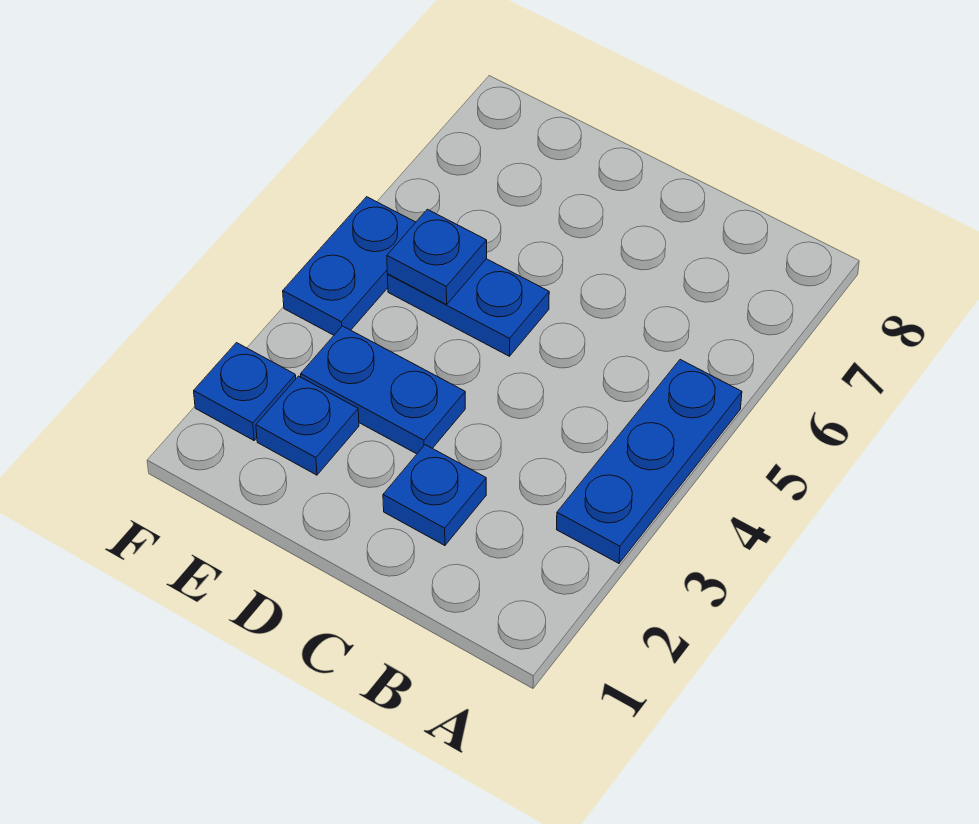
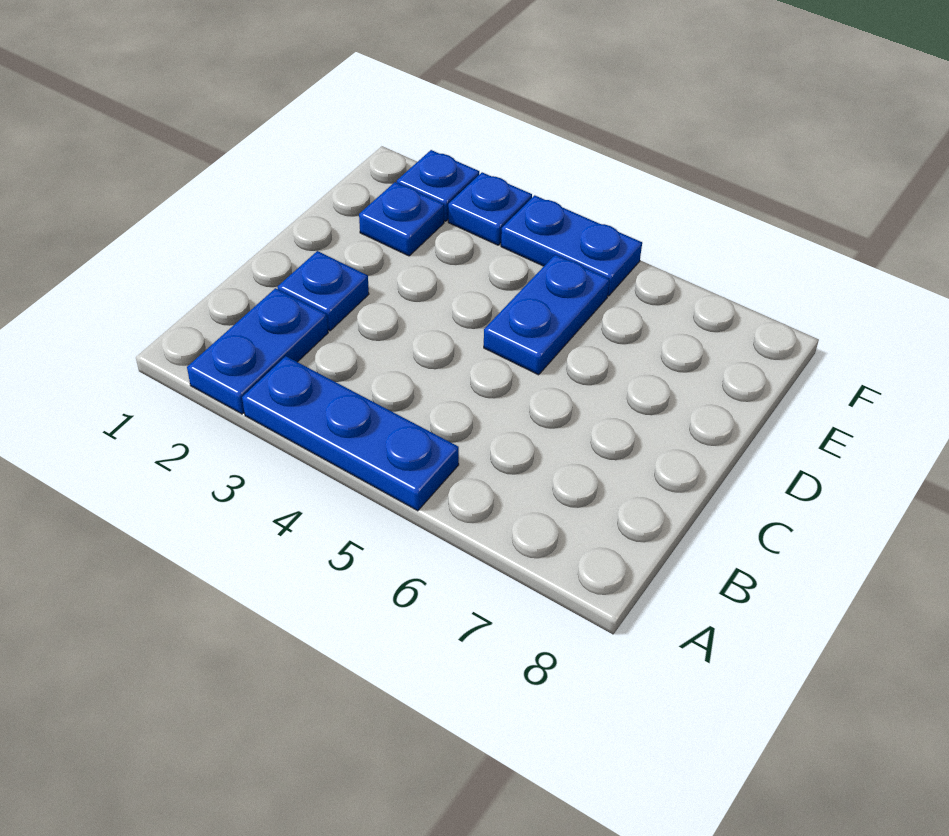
blue plate D3:E3 level 1 -> blue plate A2:B2 level 1
blue plate E5 level 2 -> blue plate F3 level 1

